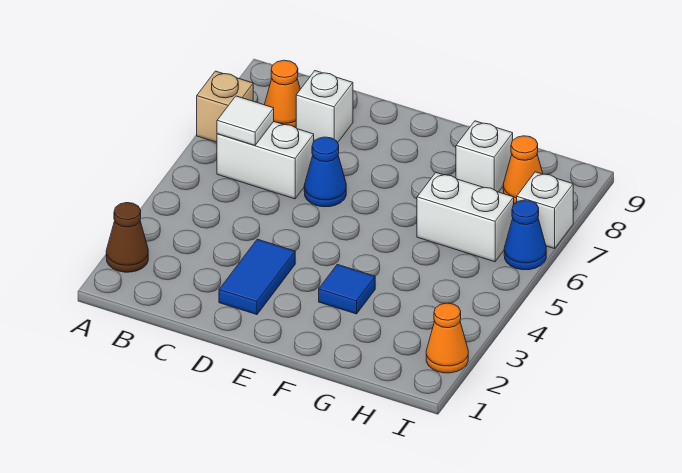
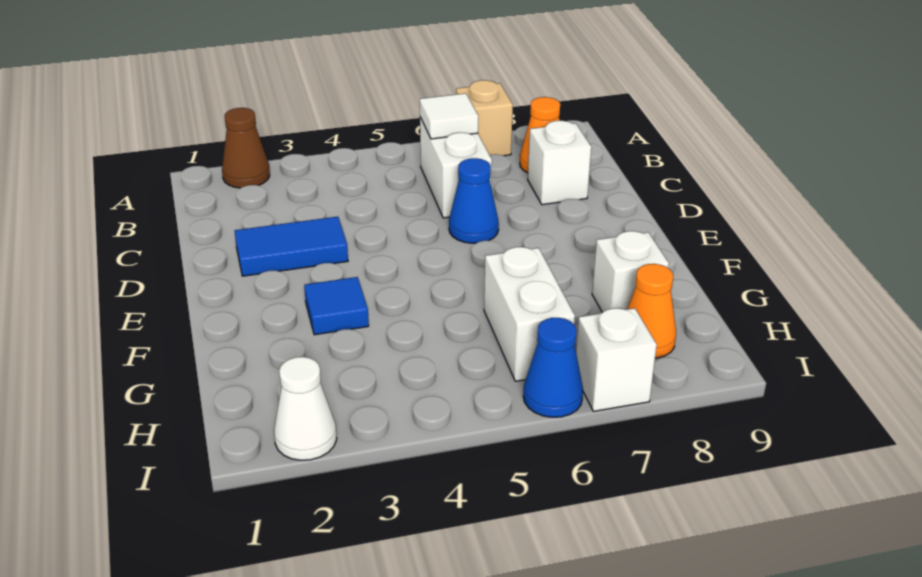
orange cone I2 level 1 -> white cone I2 level 1

